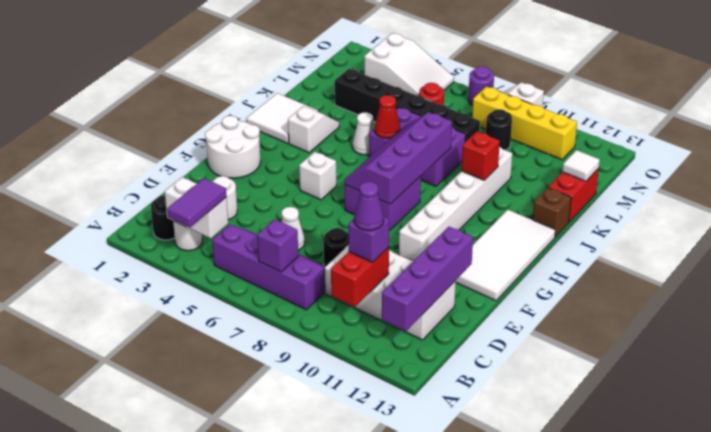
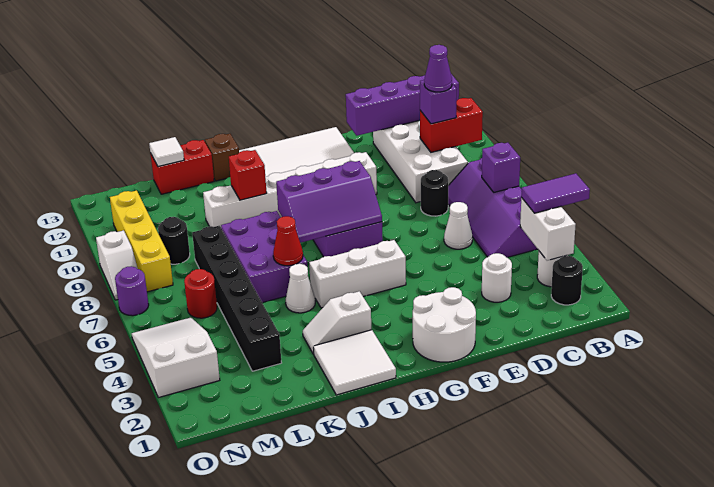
white brick G5 level 1 -> white brick G5:I5 level 1
purple slope G7:J8 level 2 top 8 -> purple slope G7:I8 level 2 top 8

